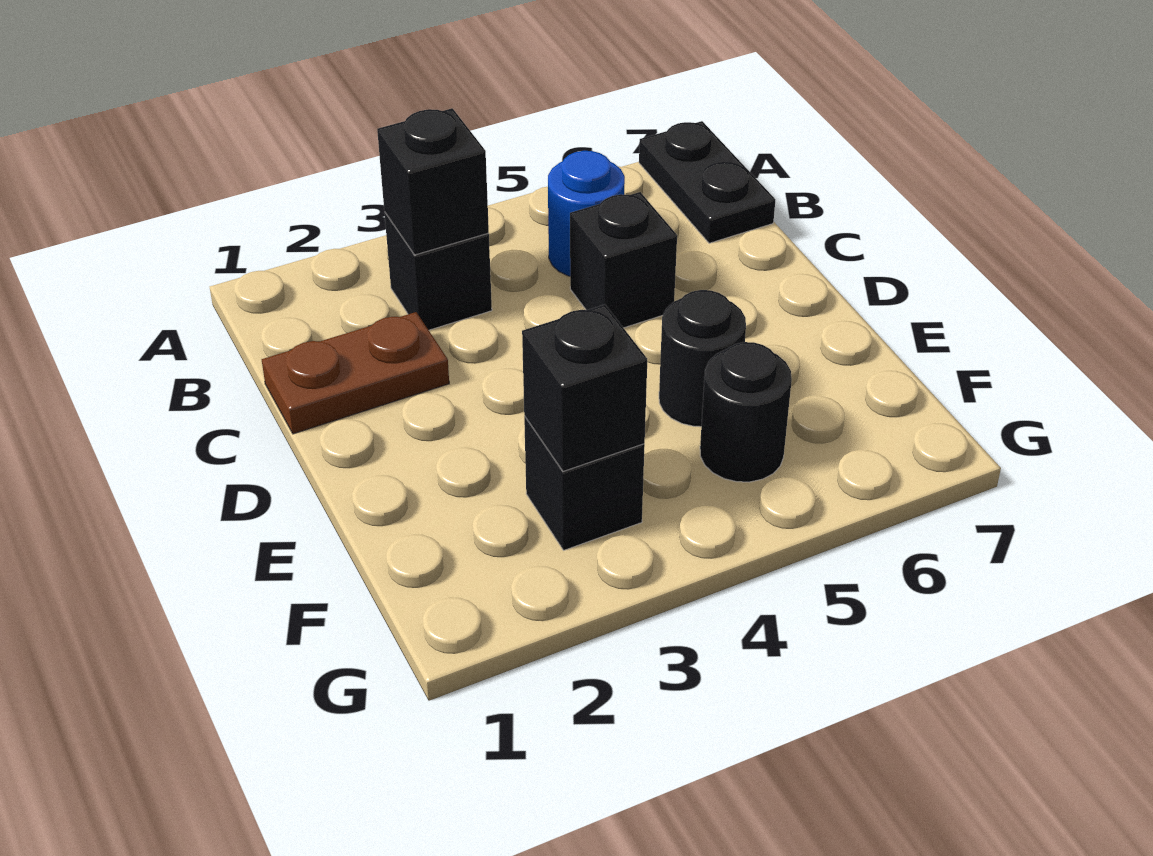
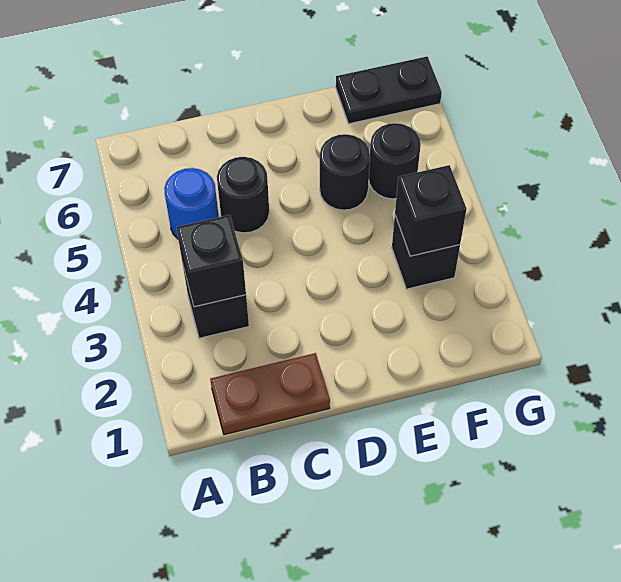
black plate A7:B7 level 1 -> black plate F7:G7 level 1
brown plate C1:C2 level 1 -> brown plate B1:C1 level 1
black brick C5 level 1 -> black round brick C5 level 1

